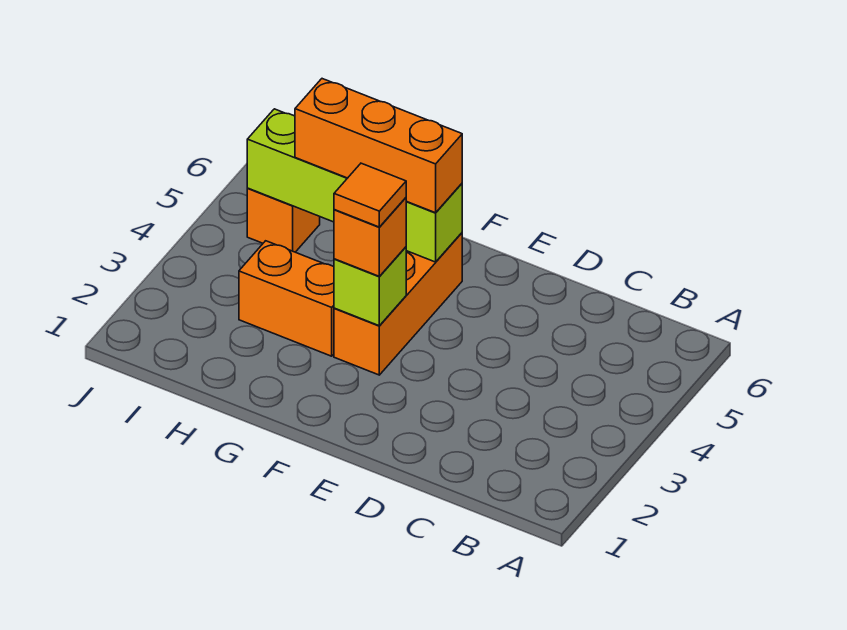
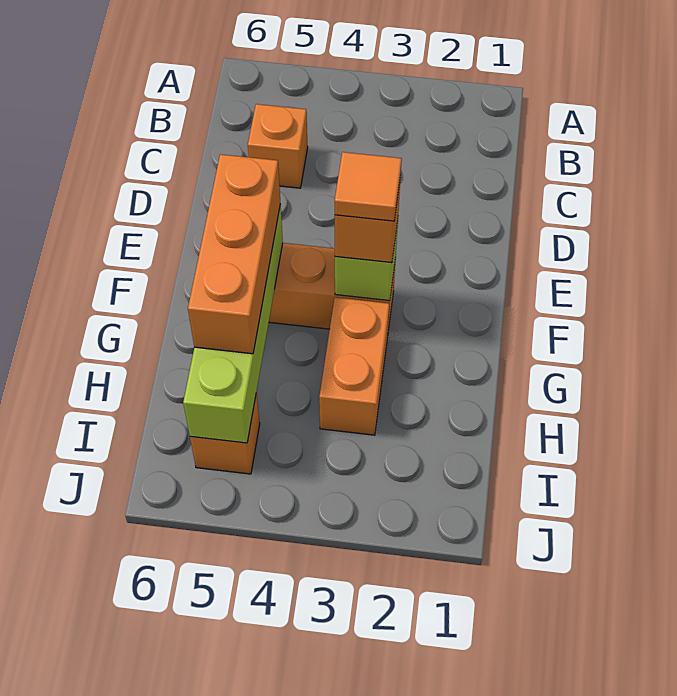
none -> orange brick C5 level 1

